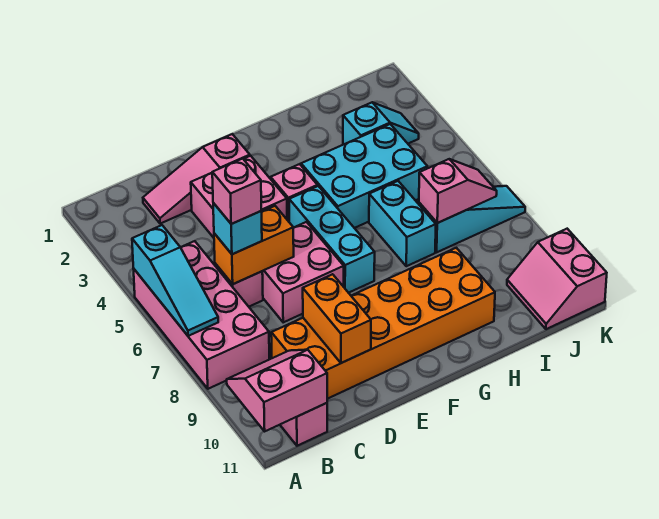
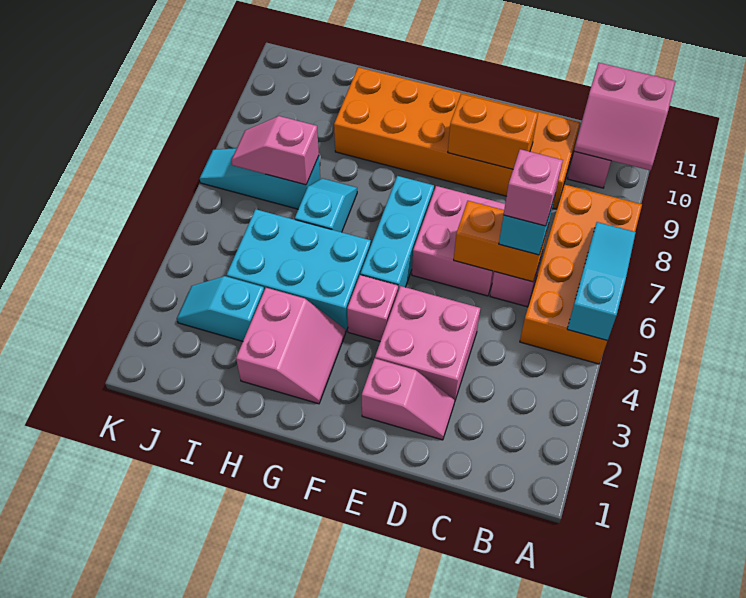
pink brick A5:B8 level 1 -> orange brick A5:B8 level 1
pink slope C2:E2 level 1 top E -> pink slope D2:E2 level 1 top E
orange brick D9:D10 level 2 -> orange brick D9:E9 level 2
cyan brick H6:H7 level 1 -> cyan slope H6:H7 level 1 top 6
pink slope J10:K11 level 1 top K -> pink slope G2:H3 level 1 top H

